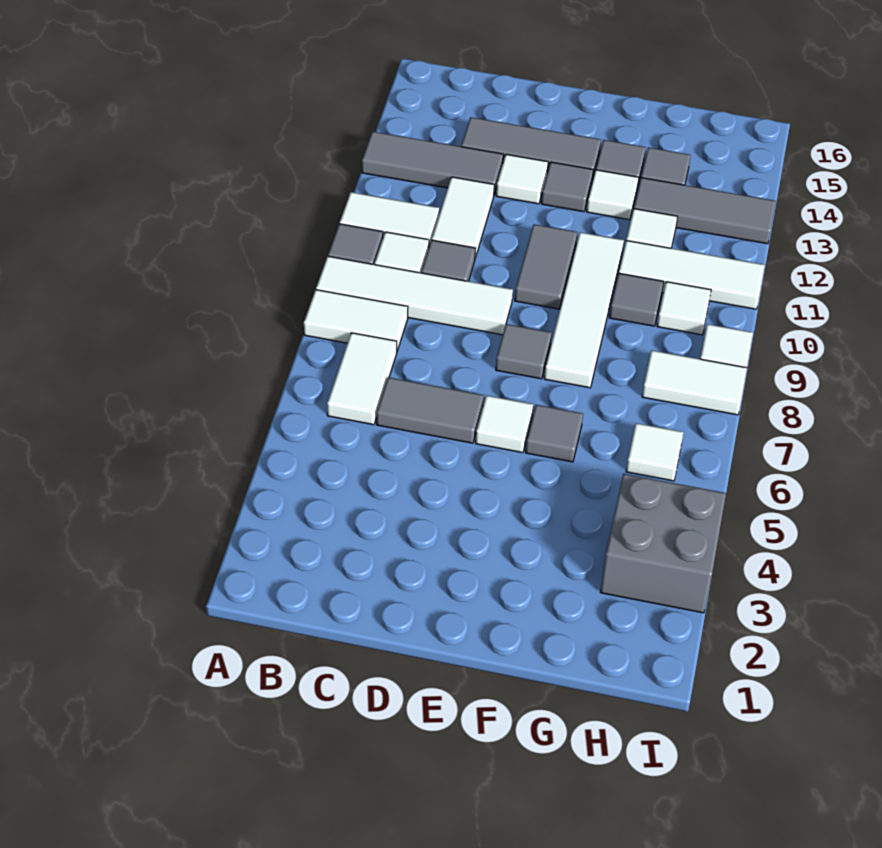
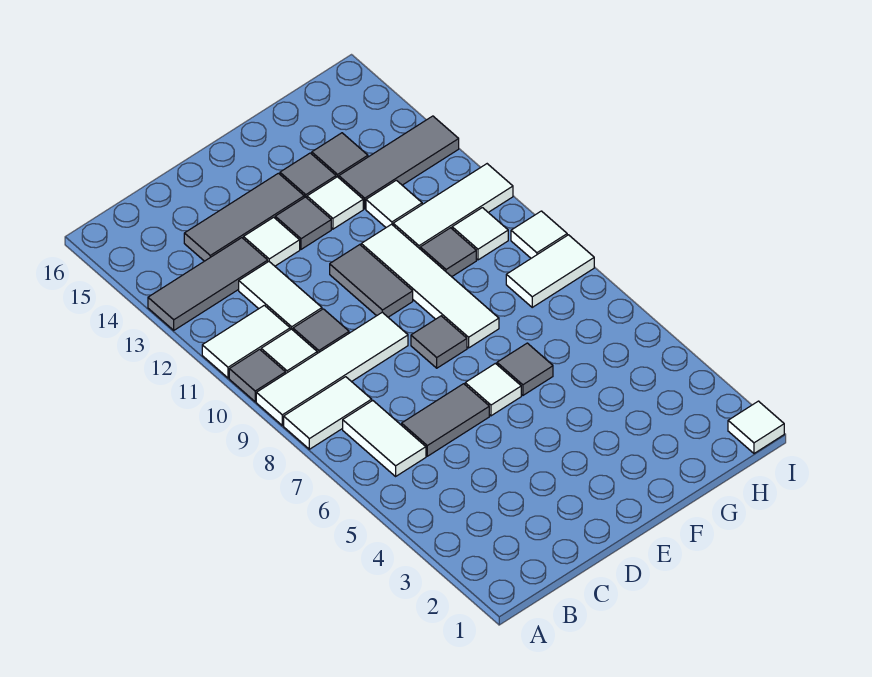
grey brick H3:I4 level 1 -> none
white tile H6 level 1 -> white tile I1 level 1

